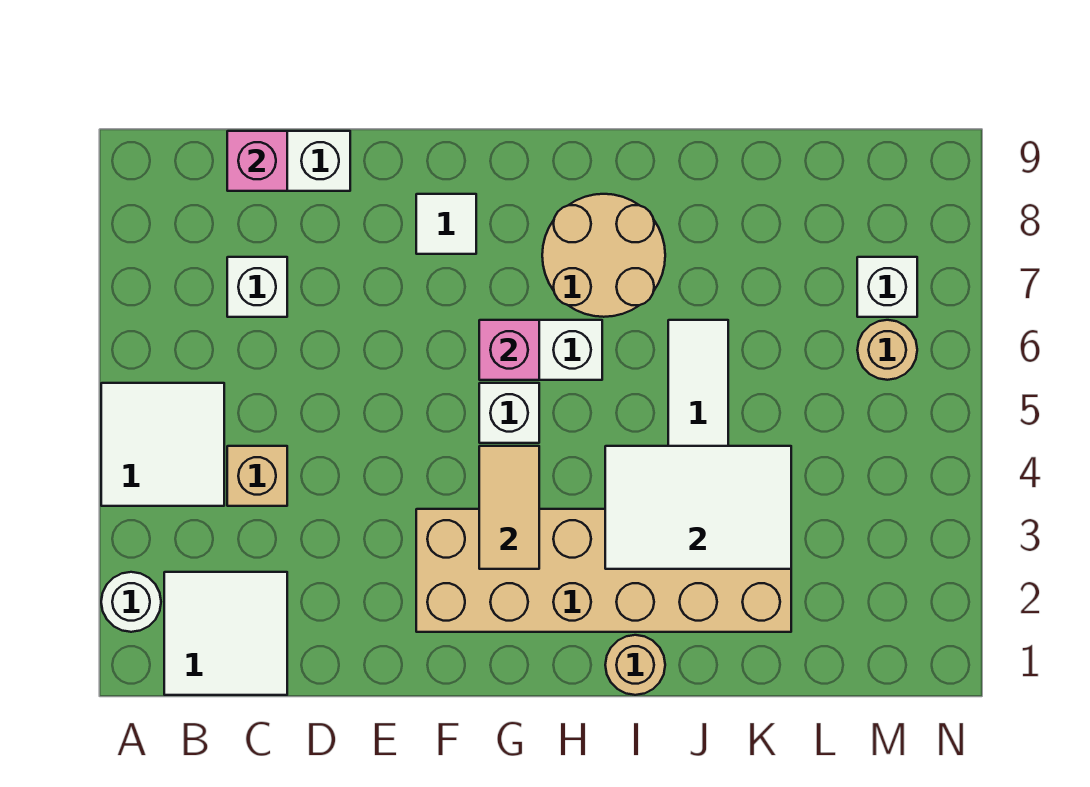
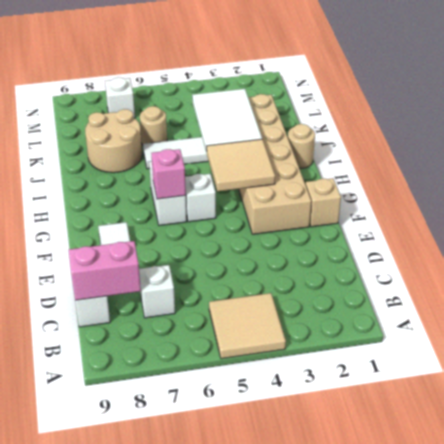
white round brick A2 level 1 -> none
white tile A4:B5 level 1 -> tan tile A4:B5 level 1
white tile B1:C2 level 1 -> none
tan brick C4 level 1 -> tan brick F1 level 1
pink brick C9 level 2 -> pink brick C8:C9 level 2
tan tile G3:G4 level 2 -> tan tile G3:H4 level 2
tan round brick H7:I8 level 1 -> tan round brick J7:K8 level 1
tan round brick M6 level 1 -> tan round brick K6 level 1

